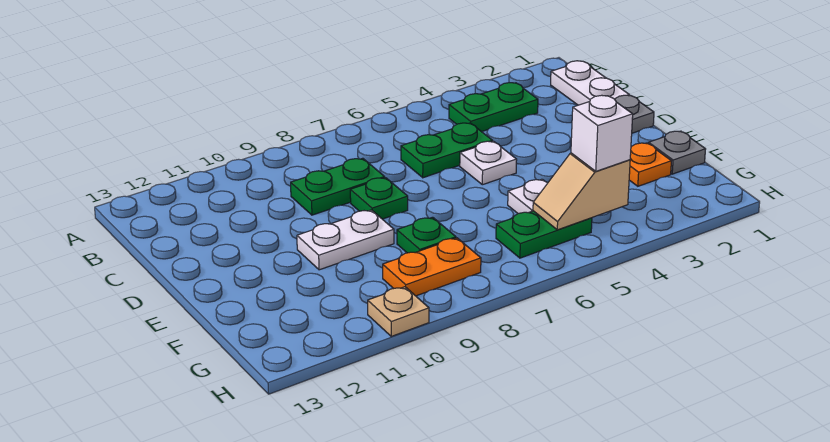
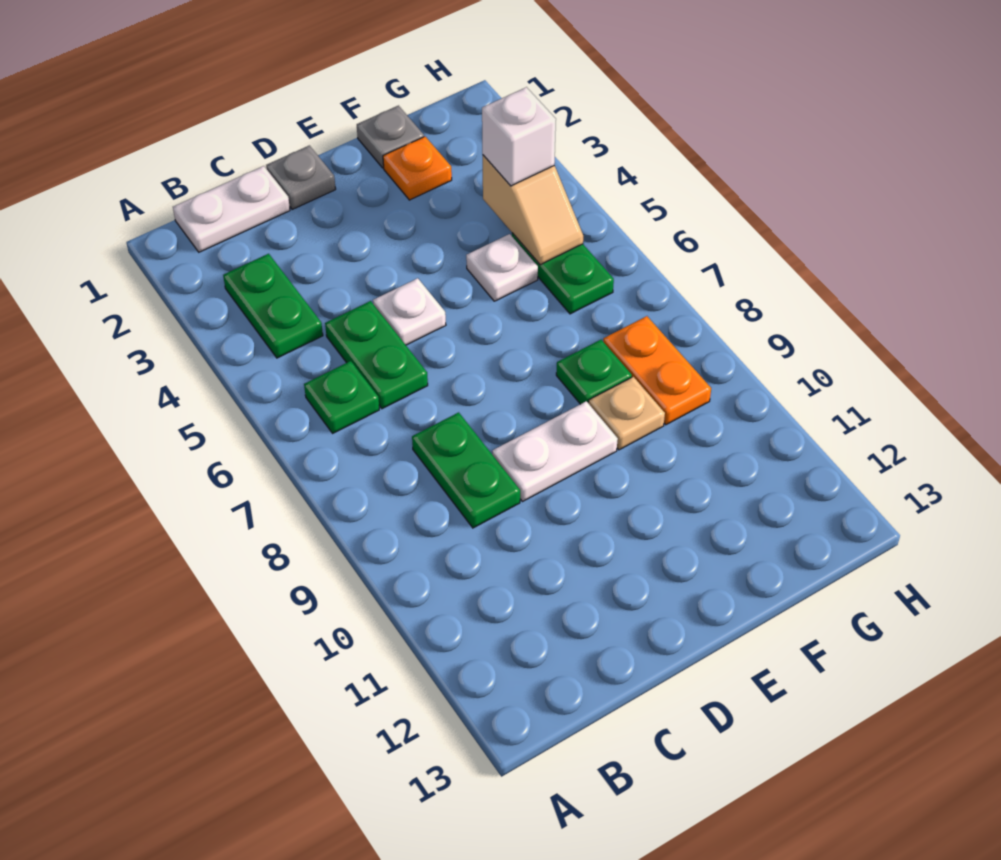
green plate D8 level 1 -> green plate B6 level 1
white plate E9:E10 level 1 -> white plate D9:E9 level 1
tan plate H10 level 1 -> tan plate F9 level 1

